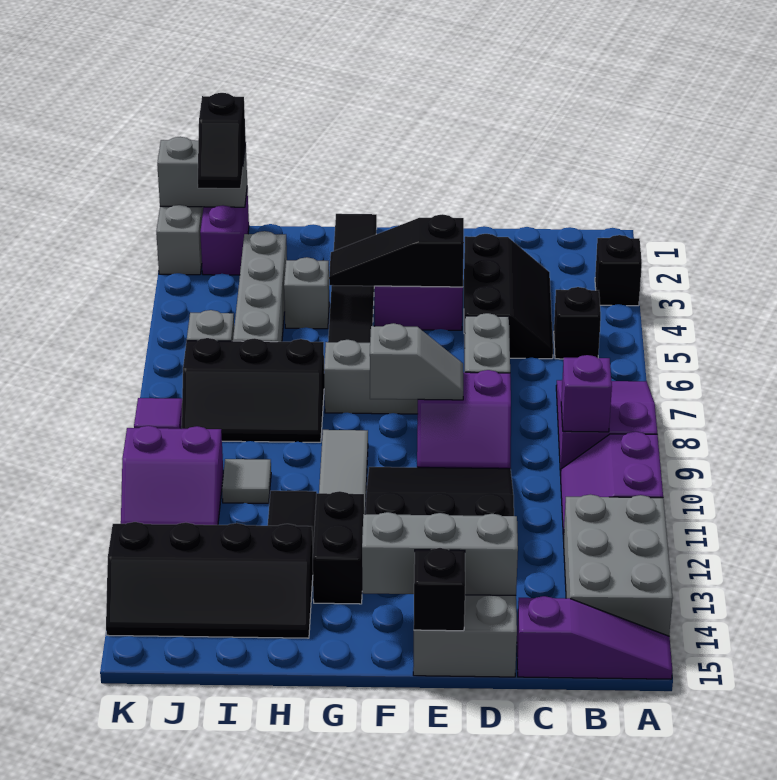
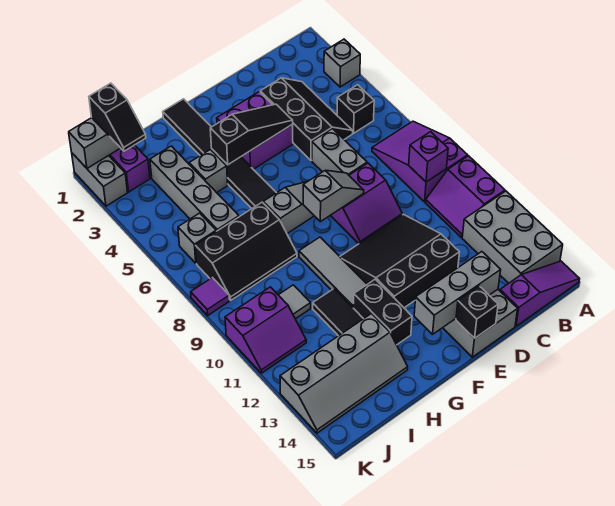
black brick A3 level 1 -> grey brick A3 level 1
black slope E4:G4 level 2 top E -> black slope E4:G4 level 2 top G
black slope H13:K14 level 1 top 13 -> grey slope H13:K14 level 1 top 13

